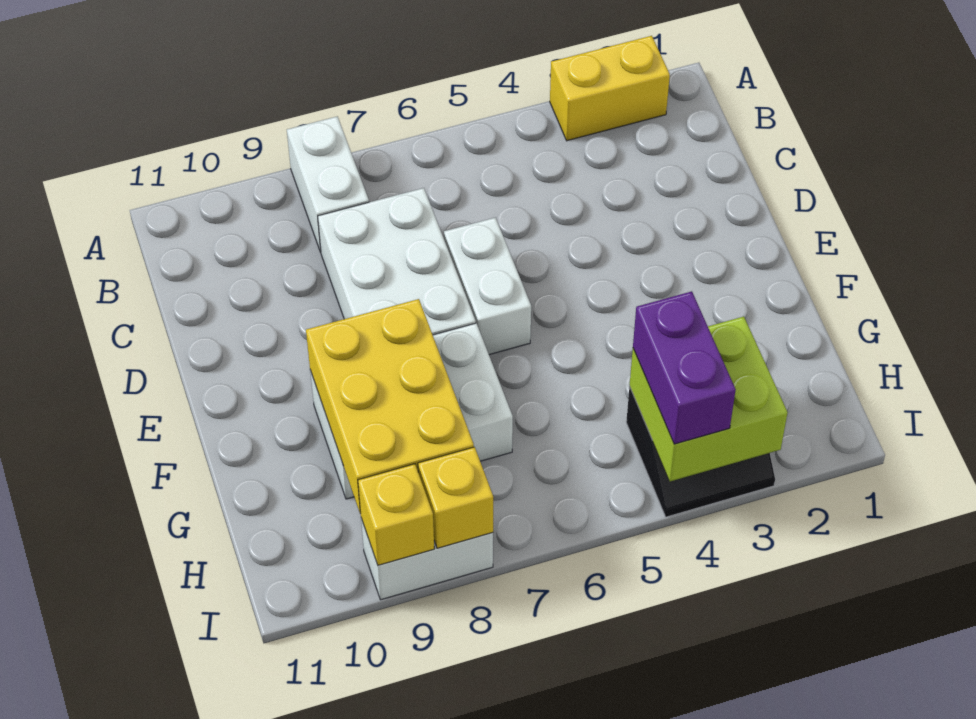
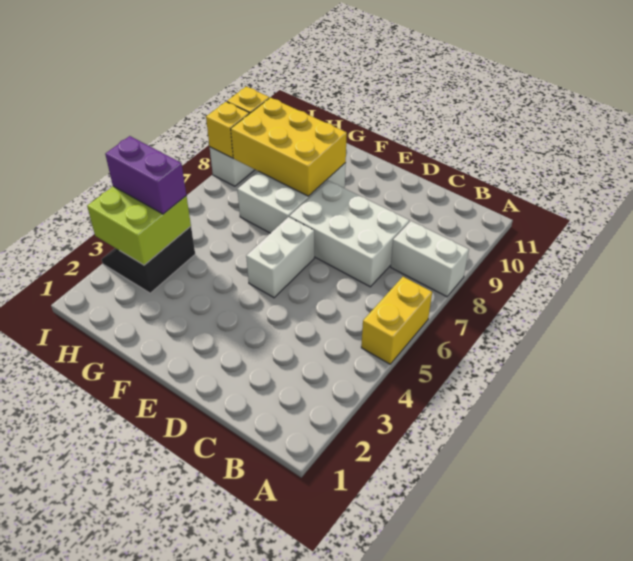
yellow brick A2:A3 level 1 -> yellow brick A5:A6 level 1
white brick D6:E6 level 1 -> white brick E5:E6 level 1

